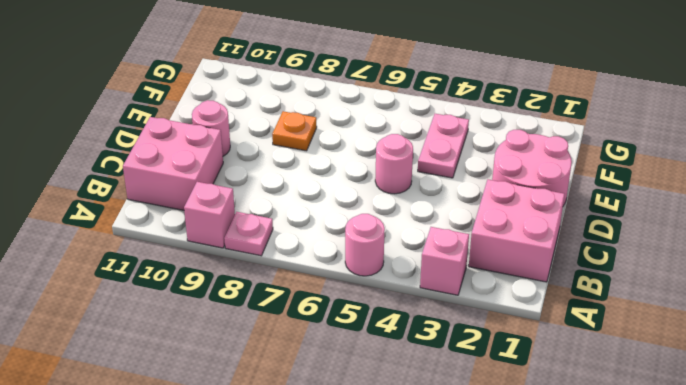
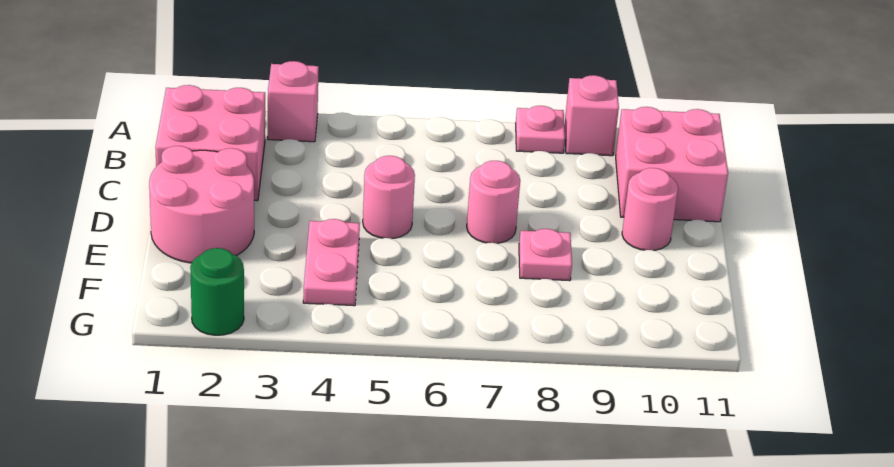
pink round brick A5 level 1 -> pink round brick D7 level 1
orange plate E8 level 1 -> pink plate E8 level 1
none -> green round brick G2 level 1

